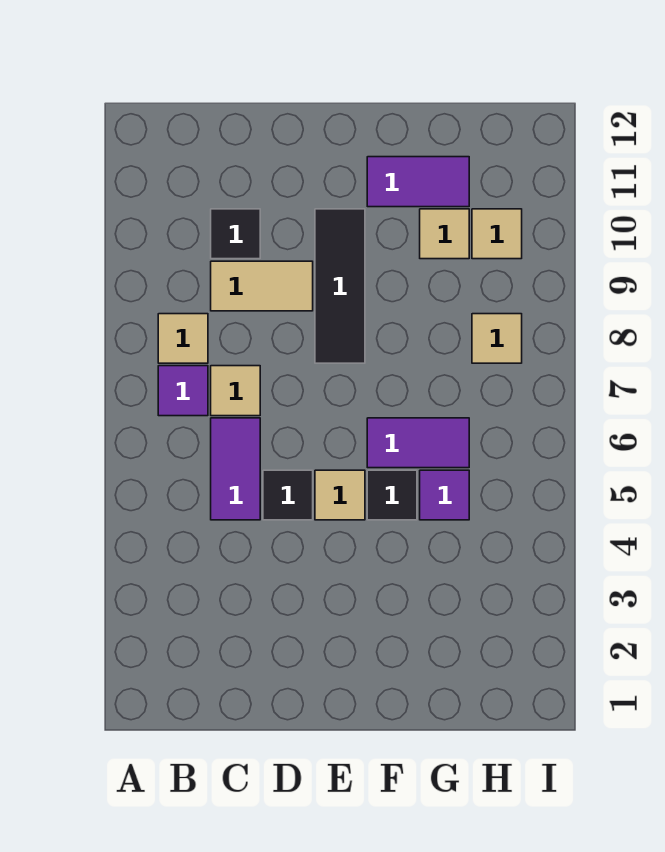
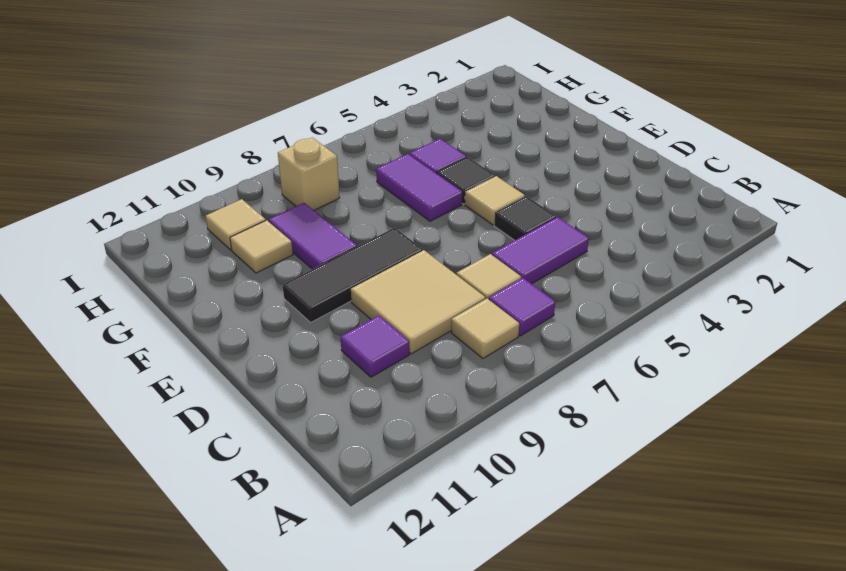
tan tile C9:D9 level 1 -> tan tile C8:D9 level 1
black tile C10 level 1 -> purple tile C10 level 1
purple tile F11:G11 level 1 -> purple tile F9:G9 level 1
tan tile H8 level 1 -> tan brick H8 level 1

